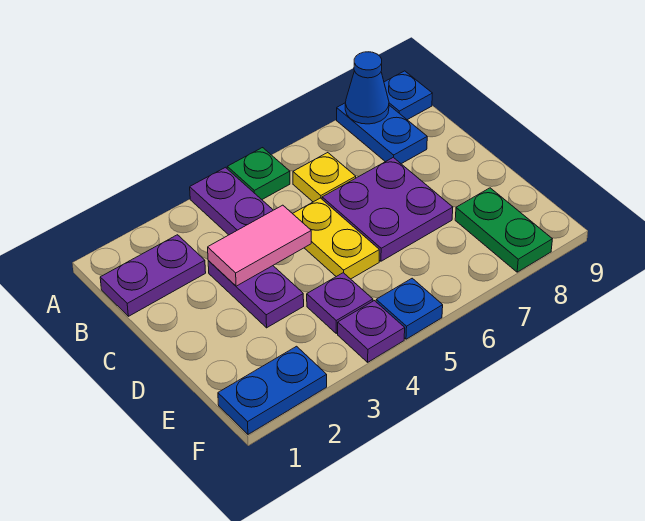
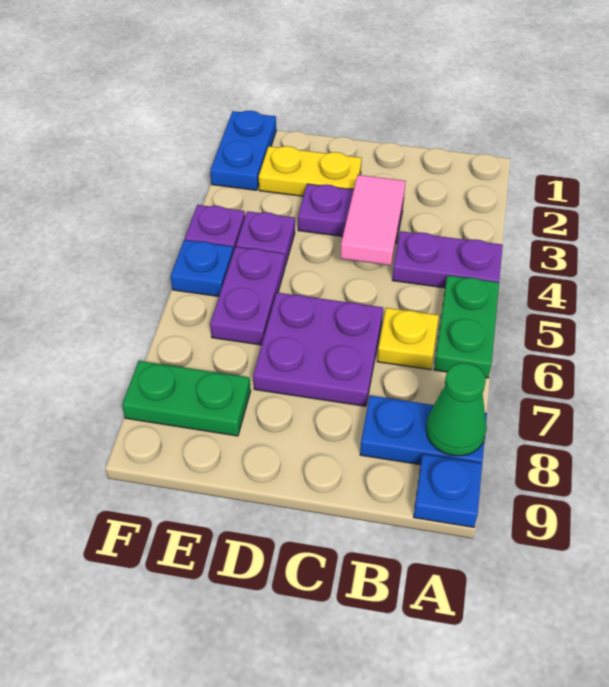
green plate A5 level 1 -> green plate A5:A6 level 1
blue cone A8 level 2 -> green cone A8 level 2
purple plate B1:B2 level 1 -> purple plate E5:E6 level 1
yellow plate C5:D5 level 1 -> yellow plate D2:E2 level 1

